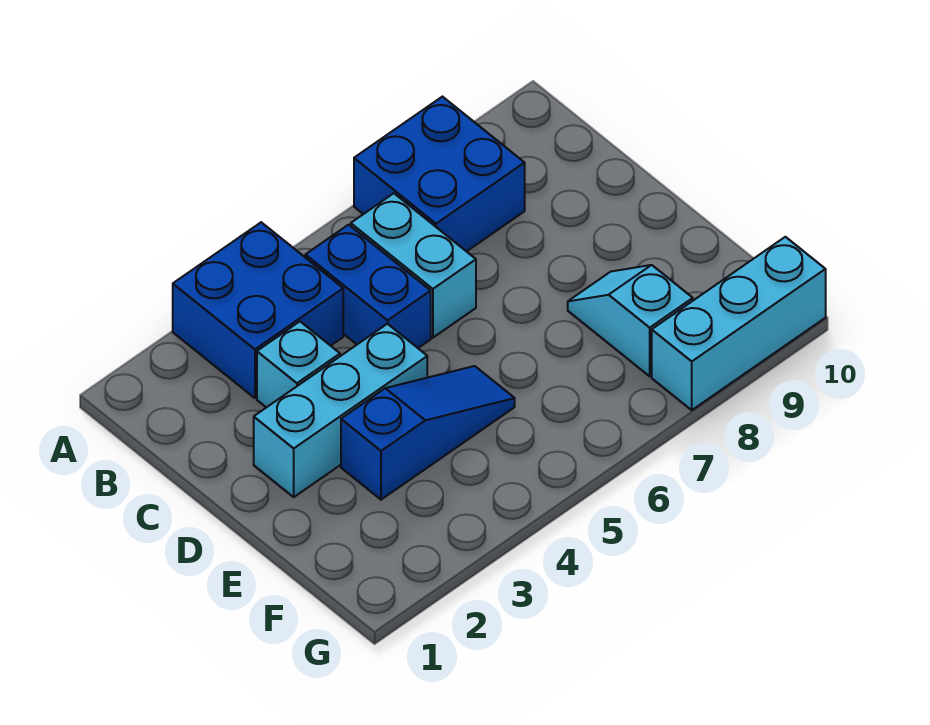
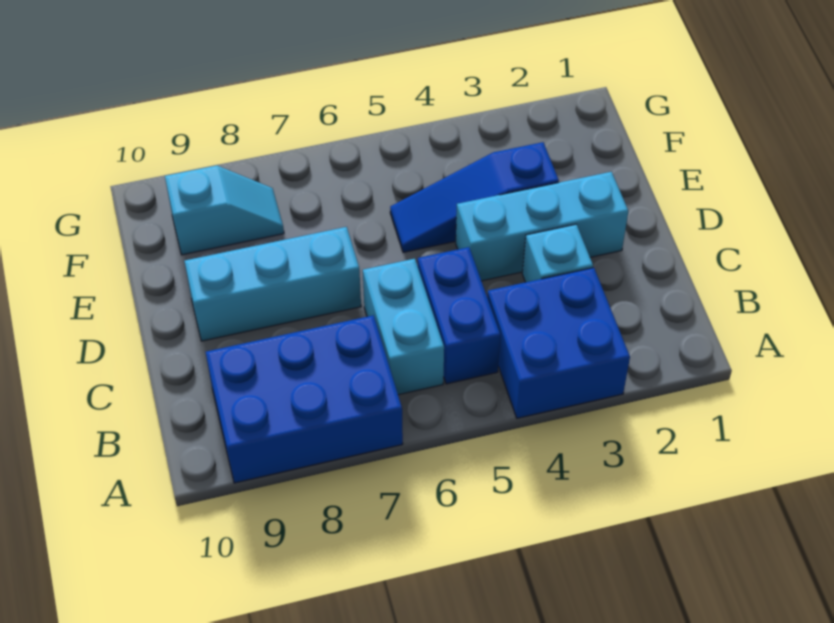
blue brick A7:B8 level 1 -> blue brick A7:B9 level 1
cyan slope E8:F8 level 1 top F -> cyan slope F8:F9 level 1 top 9
cyan brick G8:G10 level 1 -> cyan brick D7:D9 level 1

